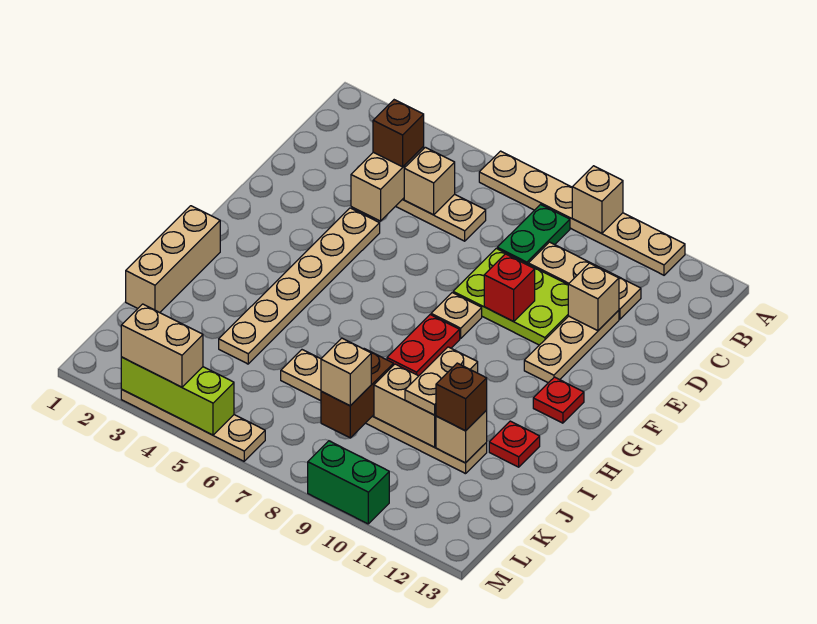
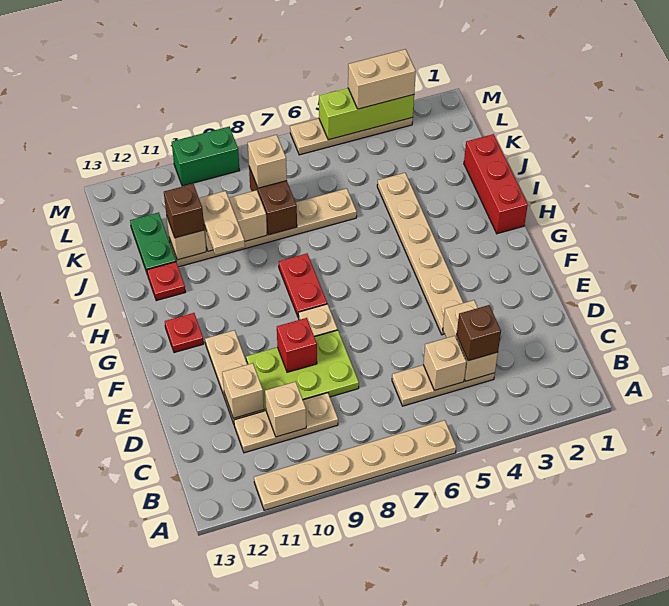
tan brick A9 level 2 -> tan brick C10 level 2
green plate B8:C8 level 1 -> green plate J12:K12 level 1
tan brick H1:J1 level 1 -> red brick H1:J1 level 1

